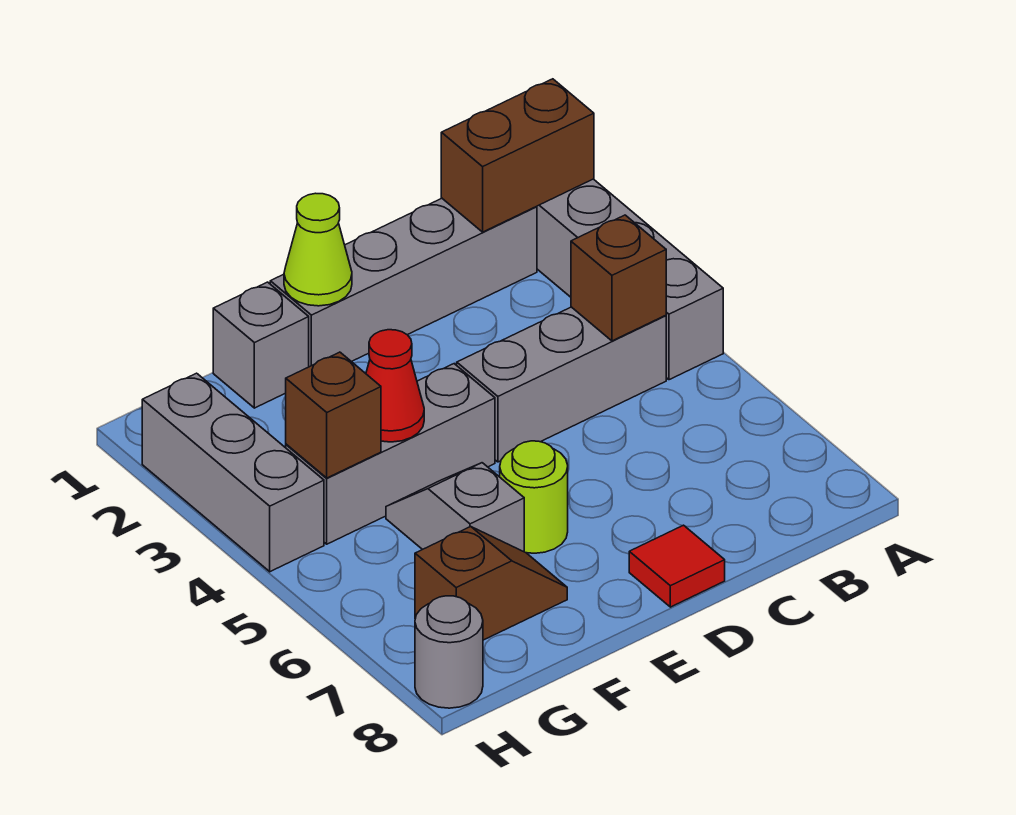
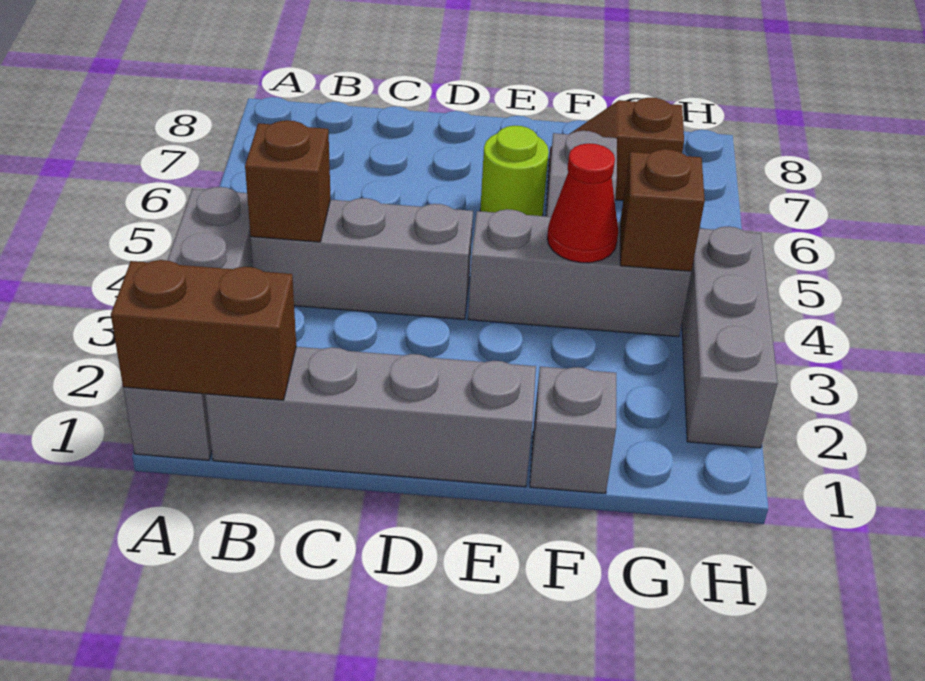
red tile D8 level 1 -> none
lime cone E1 level 2 -> none
grey round brick H8 level 1 -> none

